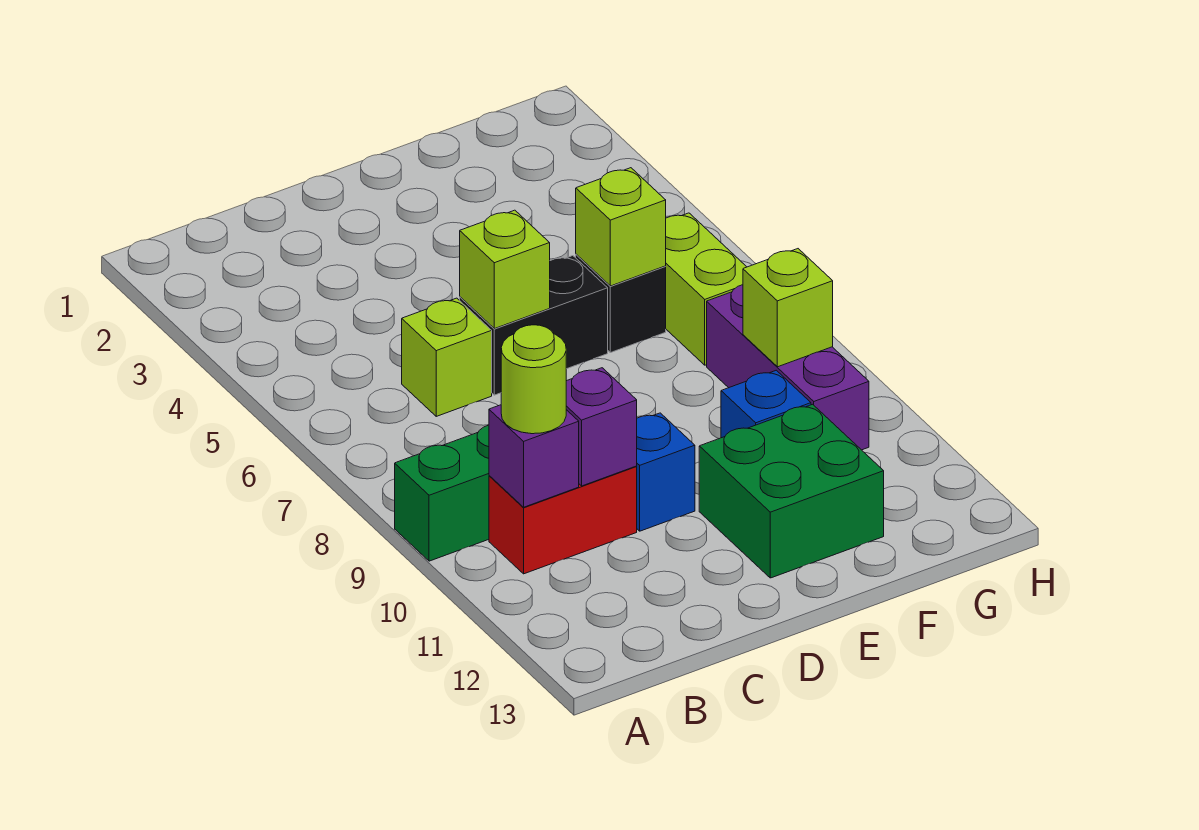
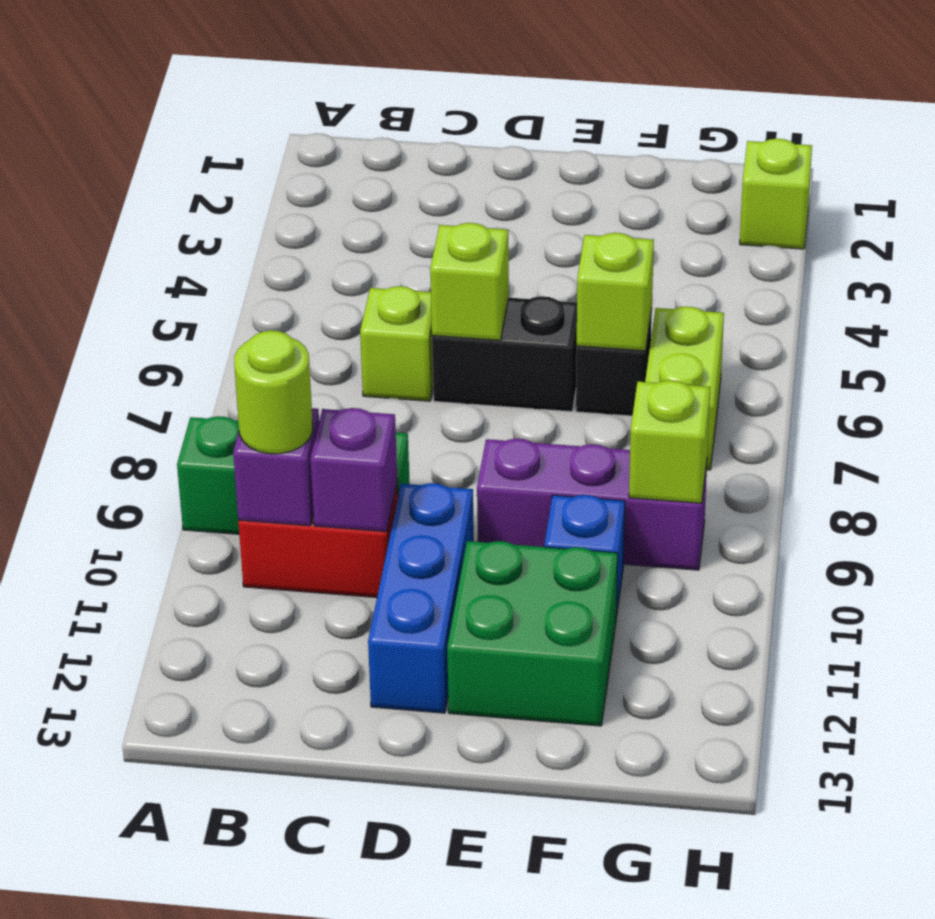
blue brick D10 level 1 -> blue brick D10:D12 level 1
purple brick G8:G10 level 1 -> purple brick E9:G9 level 1
none -> lime brick H2 level 1

